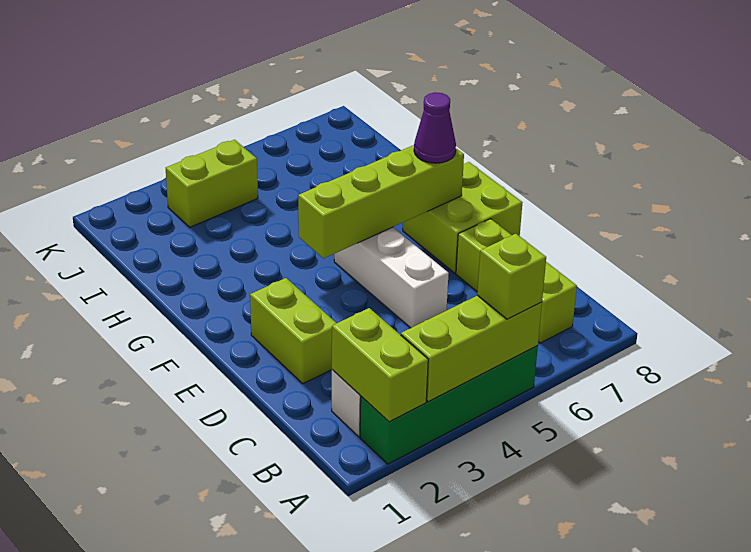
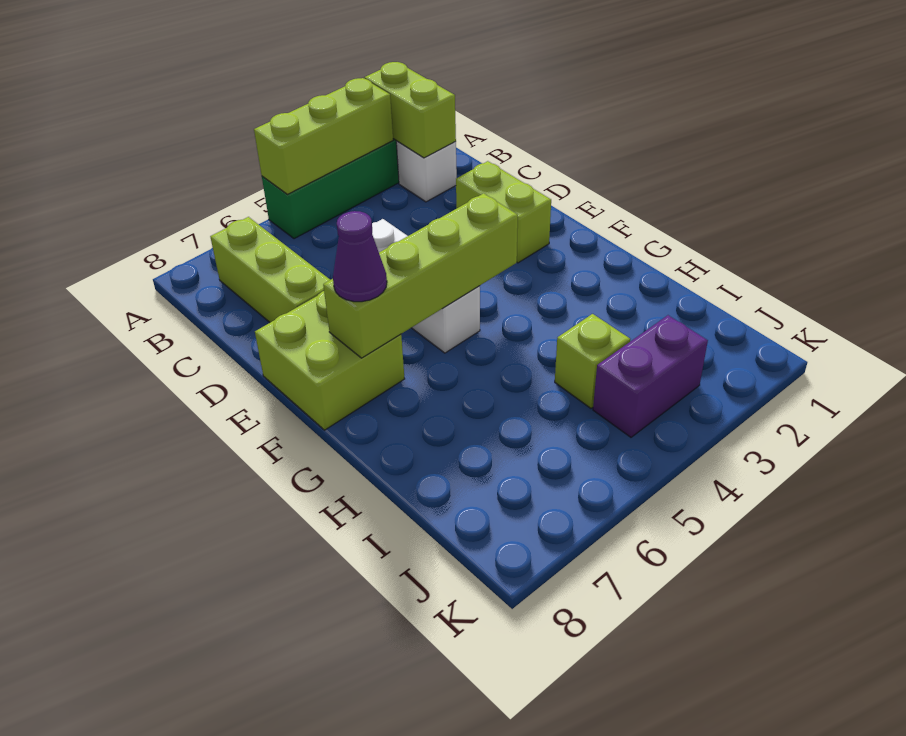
lime brick A5 level 3 -> lime brick I4 level 1
lime brick J3:J4 level 1 -> purple brick J3:J4 level 1

